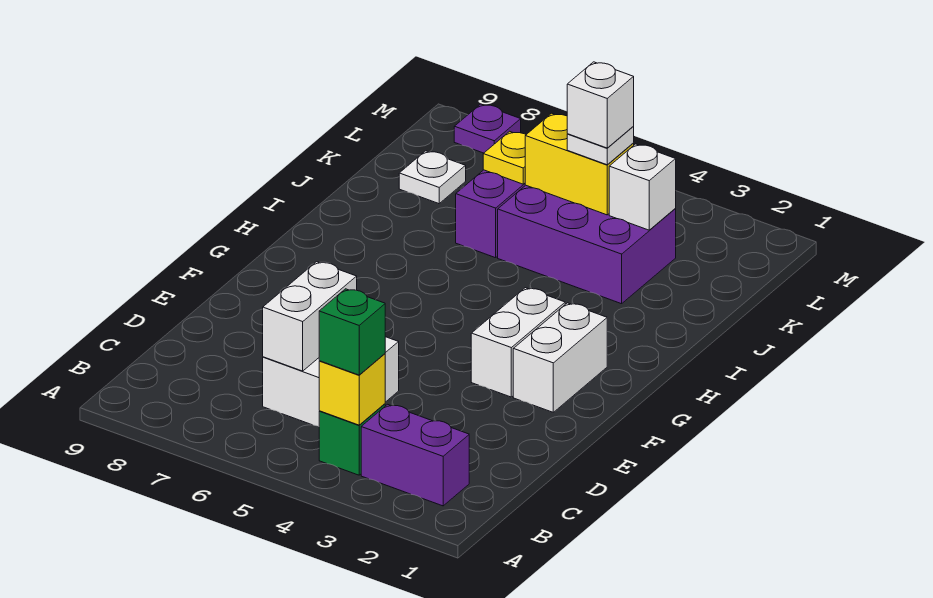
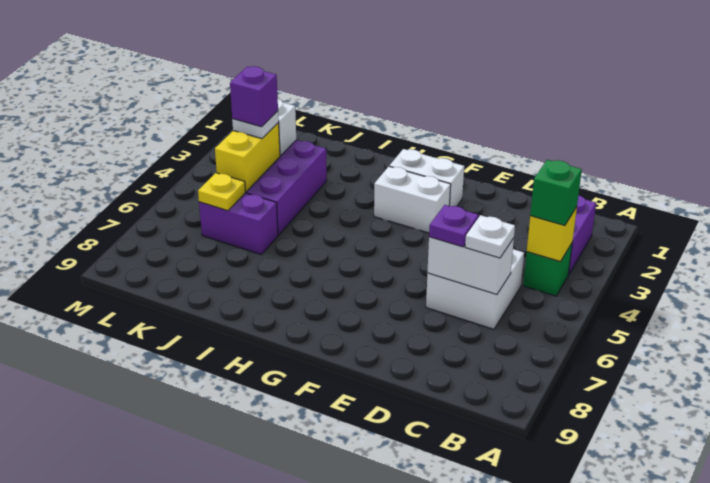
white brick K4 level 4 -> purple brick K4 level 4
white plate K8 level 1 -> white plate C6 level 3
purple plate M8 level 1 -> purple plate D6 level 3

